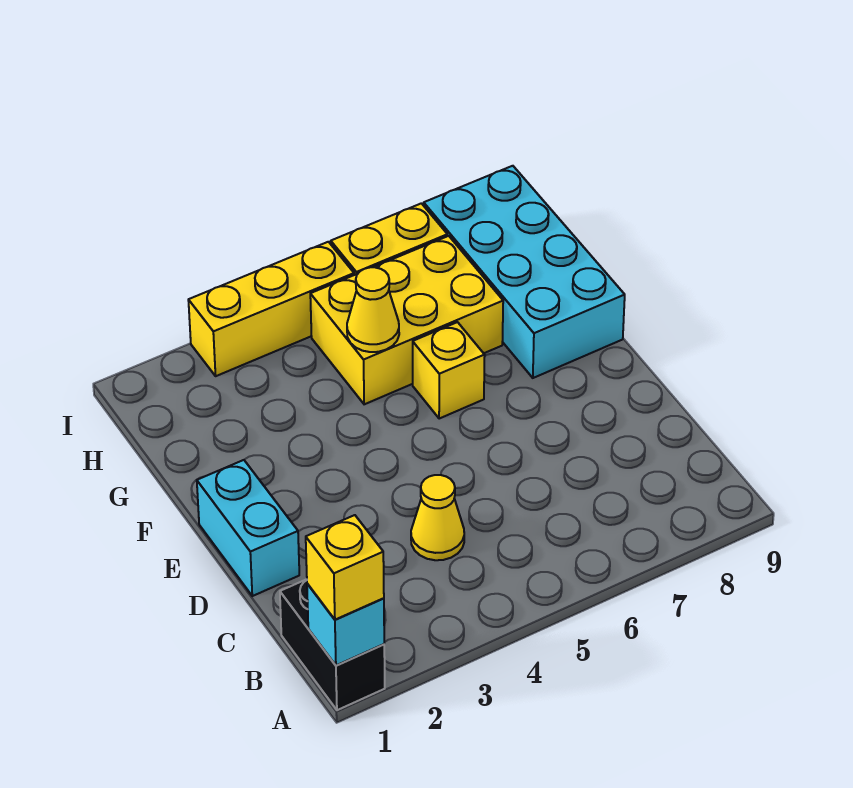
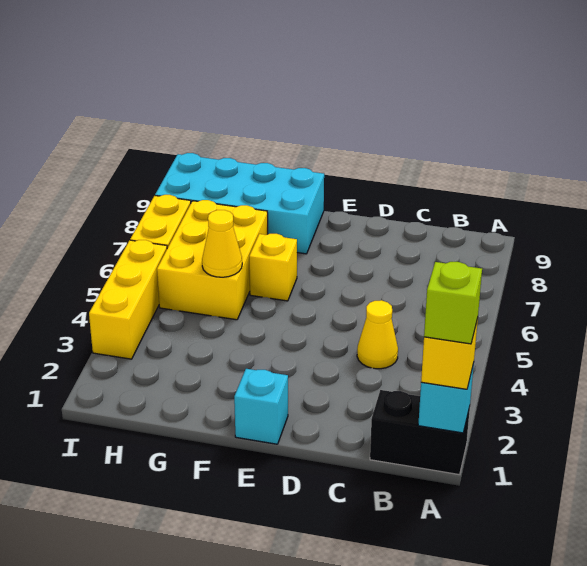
none -> lime brick A1 level 4
cyan brick D1:E1 level 1 -> cyan brick E1 level 1

